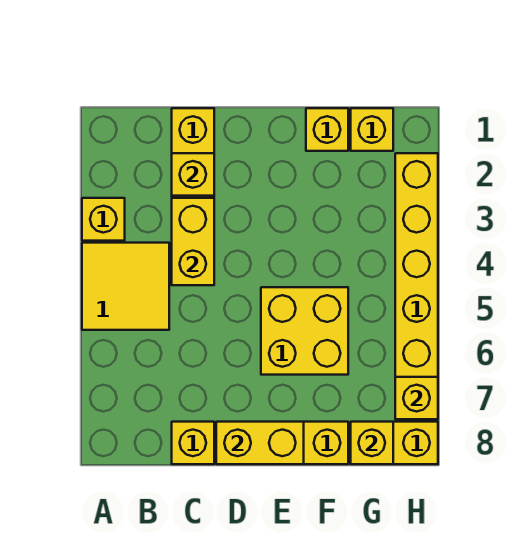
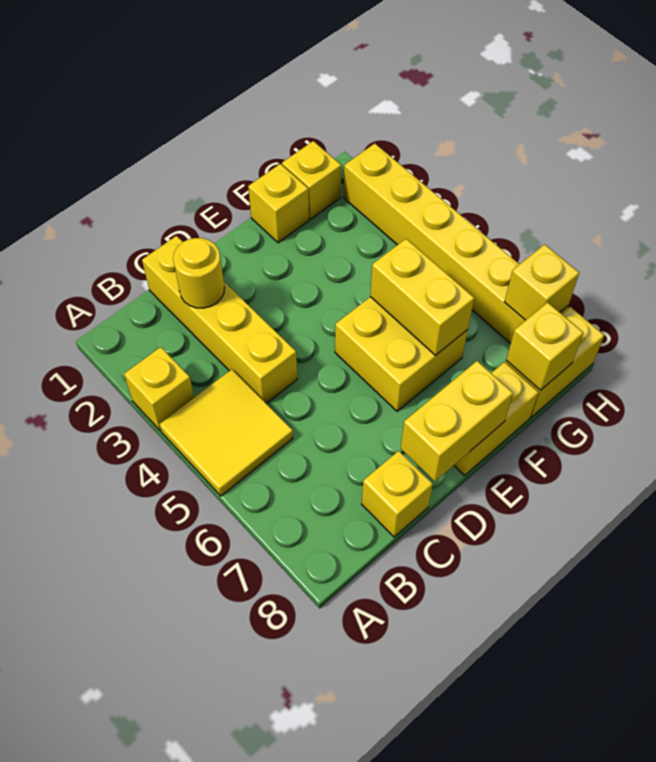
yellow brick C2 level 2 -> yellow round brick C2 level 2
yellow brick C3:C4 level 2 -> yellow brick F5:F6 level 2

